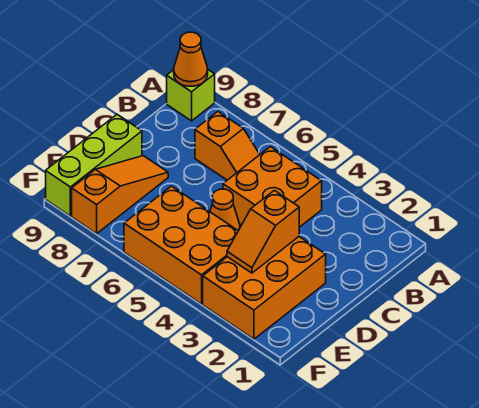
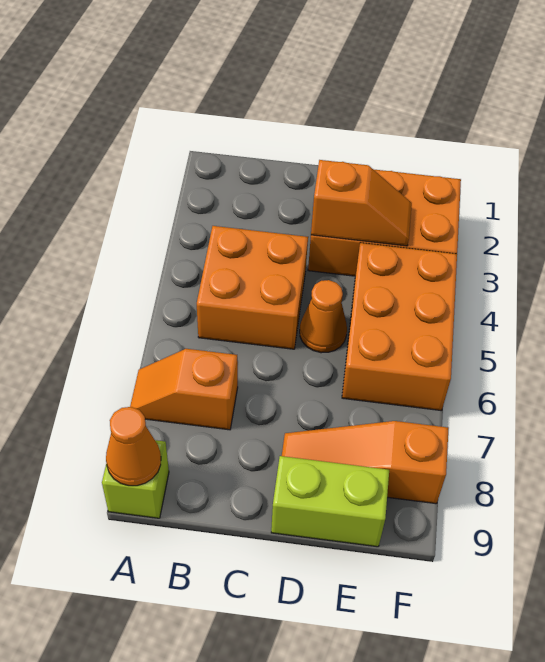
orange slope B6:B7 level 1 top 7 -> orange slope A7:B7 level 1 top B
lime brick D9:F9 level 1 -> lime brick D9:E9 level 1

